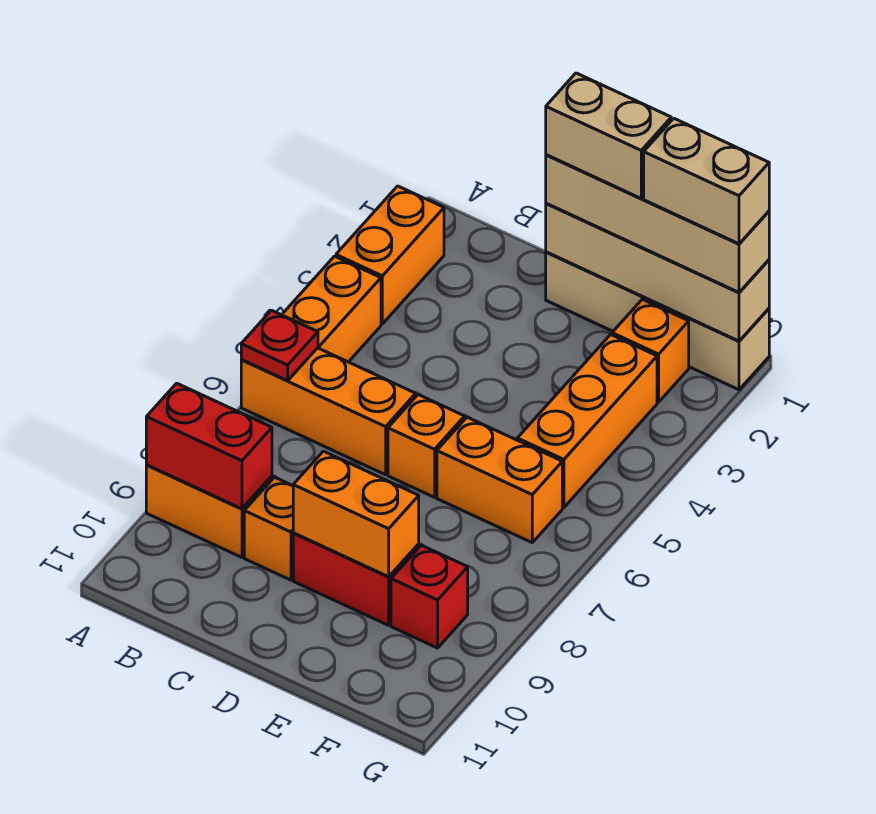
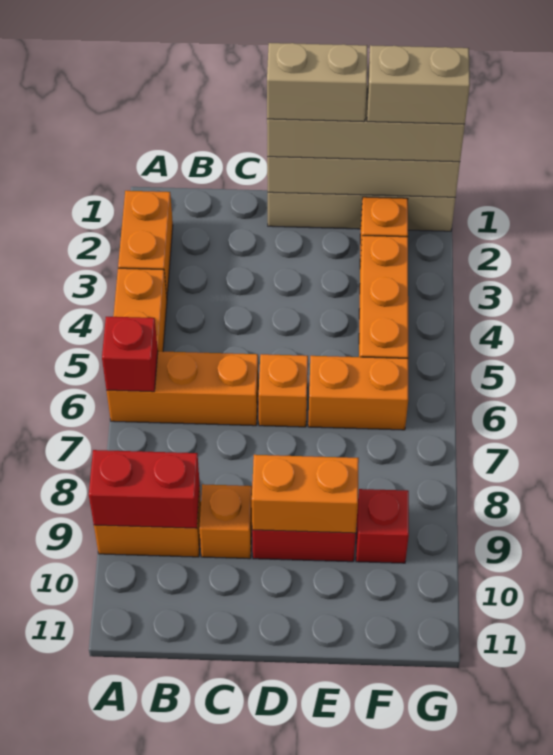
red plate A6 level 2 -> red brick A6 level 2

